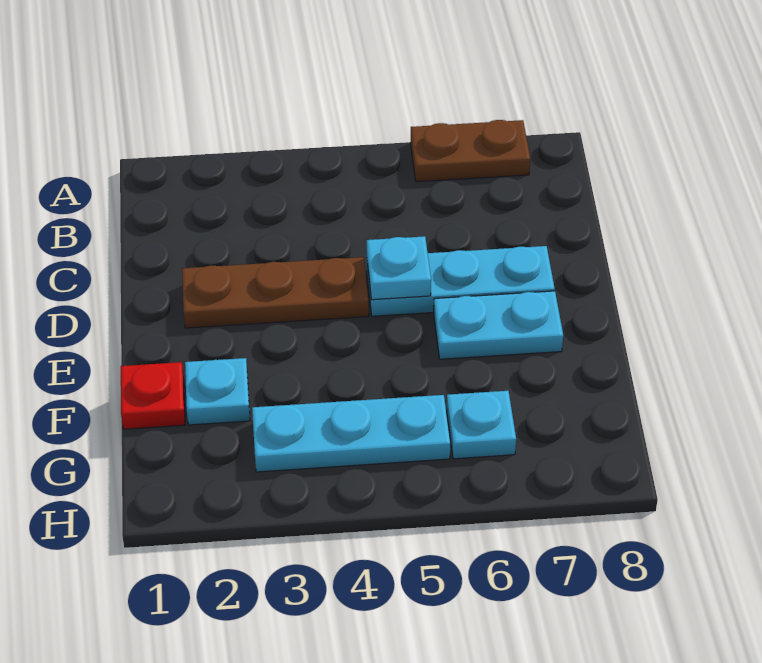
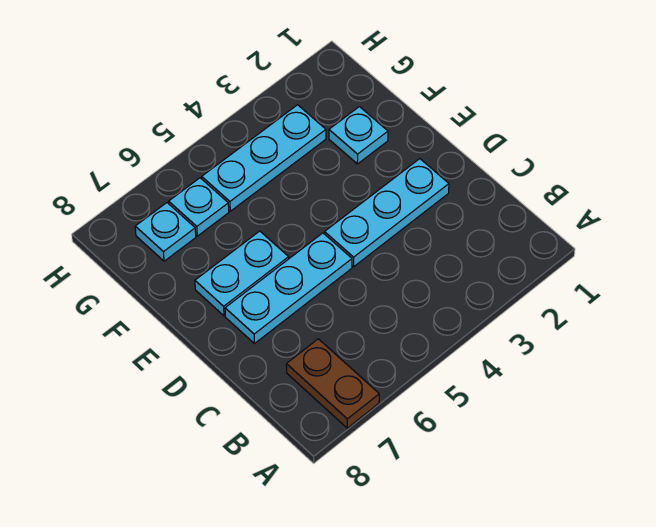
brown plate A6:A7 level 1 -> brown plate A7:B7 level 1
brown plate D2:D4 level 1 -> cyan plate D2:D4 level 1
cyan plate D5 level 2 -> cyan plate G7 level 1
red plate F1 level 1 -> none

